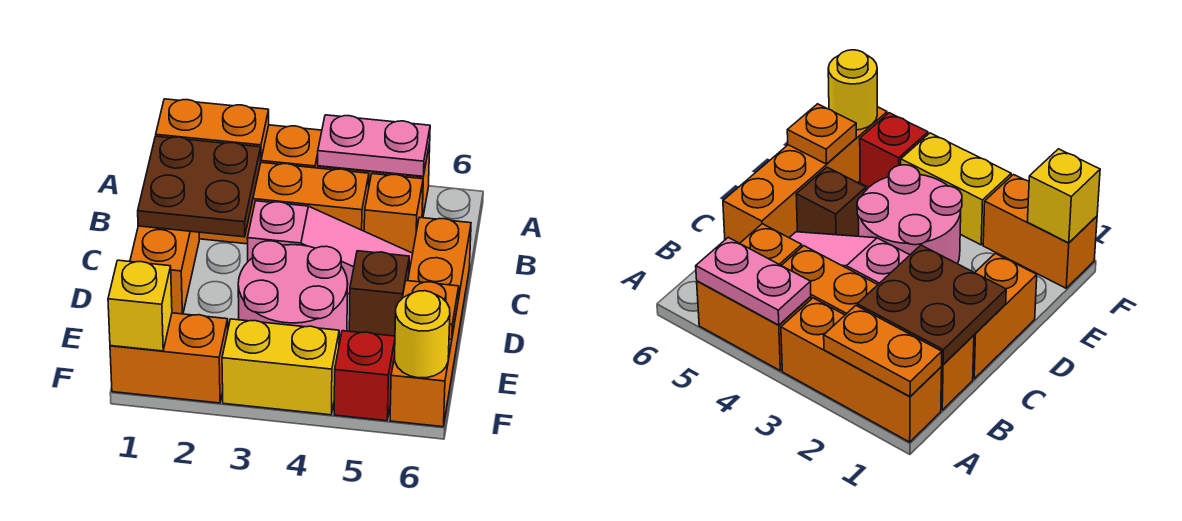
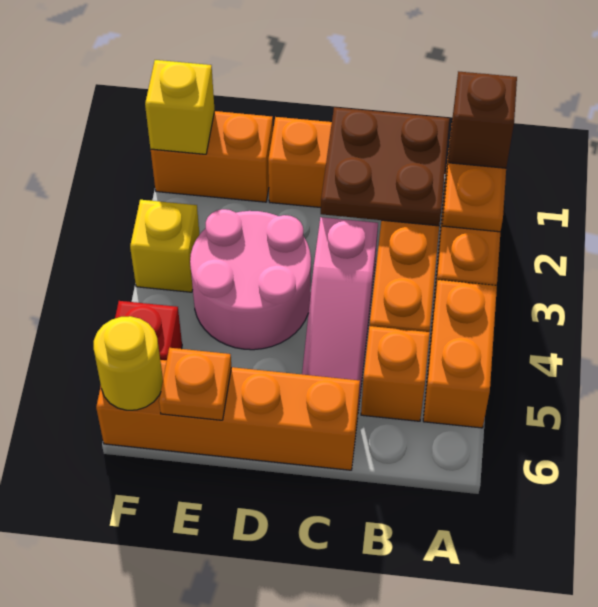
pink plate A4:A5 level 2 -> none
brown brick D5 level 1 -> brown brick A1 level 3
orange brick F1:F2 level 1 -> orange brick E1:F1 level 1
yellow brick F3:F4 level 1 -> yellow brick F3 level 1

